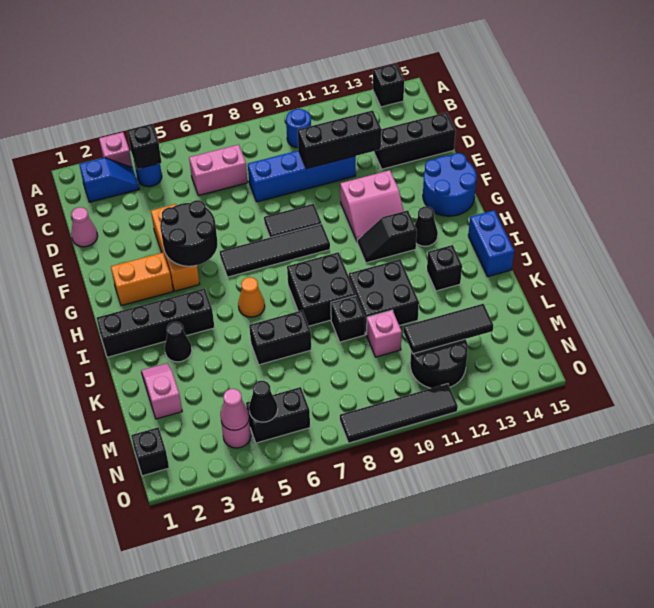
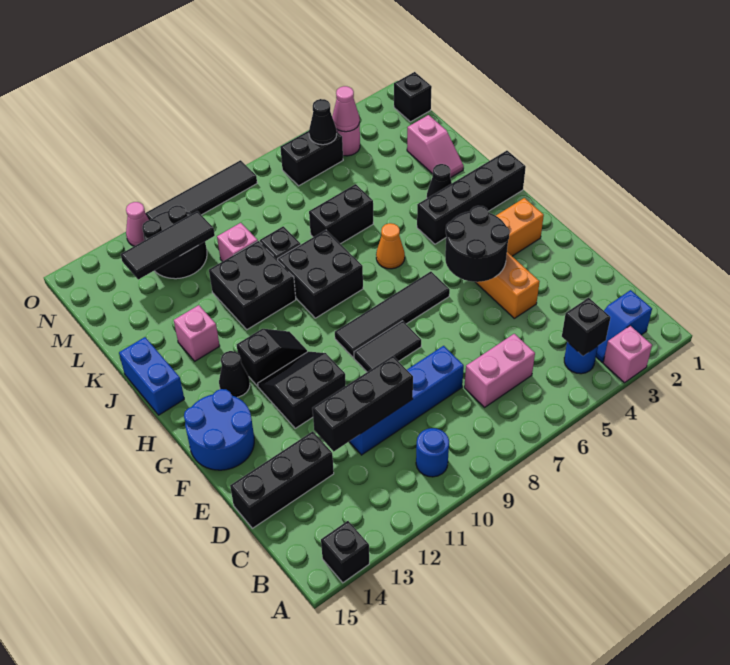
pink cone D1 level 1 -> pink cone O12 level 1
pink slope F11:G12 level 1 top F -> black slope F11:G12 level 1 top F
black brick J13 level 1 -> pink brick J13 level 1

